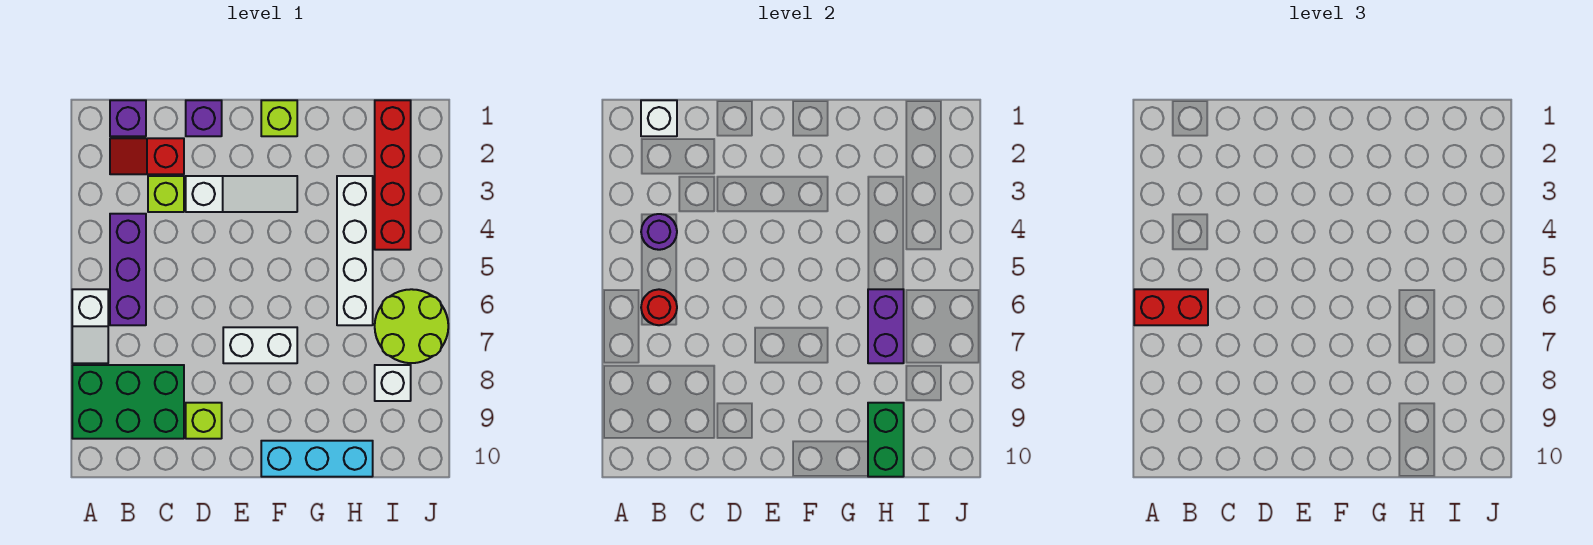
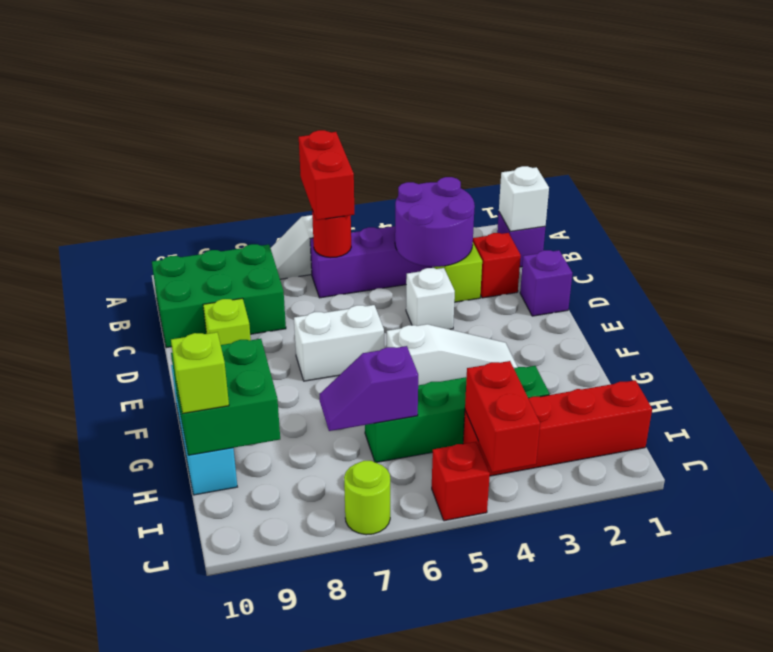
green brick A8:C9 level 1 -> green brick B8:C10 level 1
purple round brick B4 level 2 -> purple round brick B3:C4 level 2
white slope D3:F3 level 1 top D -> white slope F3:F5 level 1 top 5
white brick E7:F7 level 1 -> white brick E6:E7 level 1
lime brick F1 level 1 -> lime brick H10 level 3
white brick H3:H6 level 1 -> green brick H3:H6 level 1
purple brick H6:H7 level 2 -> purple slope H6:H7 level 2 top 6
green brick H9:H10 level 2 -> green brick G9:H10 level 2
none -> red brick I4:J4 level 2
lime round brick I6:J7 level 1 -> lime round brick J7 level 1
white brick I8 level 1 -> white brick D4 level 1
none -> red brick J5 level 1

